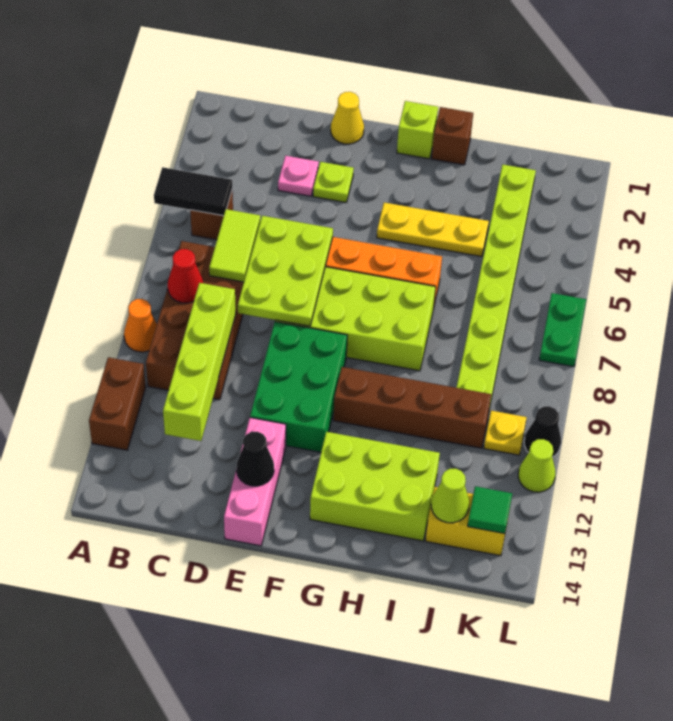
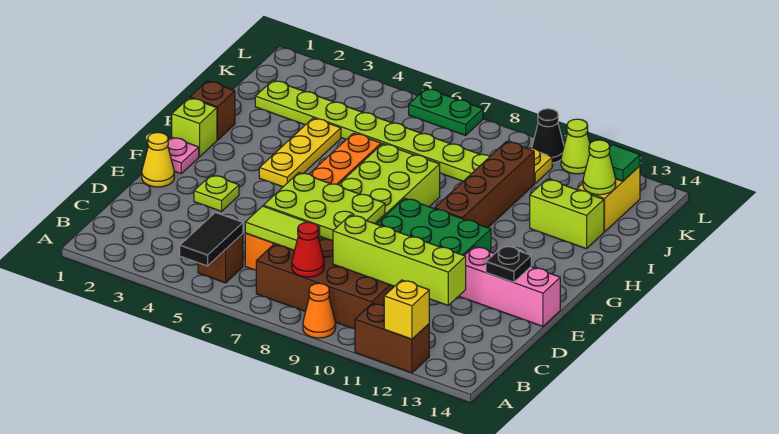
none -> yellow brick A12 level 2
pink plate D3 level 1 -> pink plate F1 level 1
black cone E13 level 2 -> black plate E13 level 2
lime brick G12:I13 level 1 -> lime brick I12:I13 level 1

